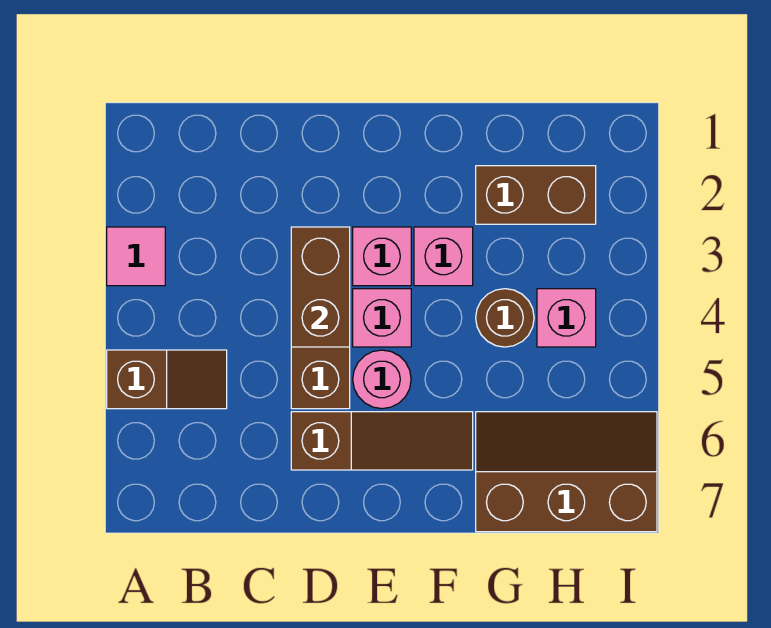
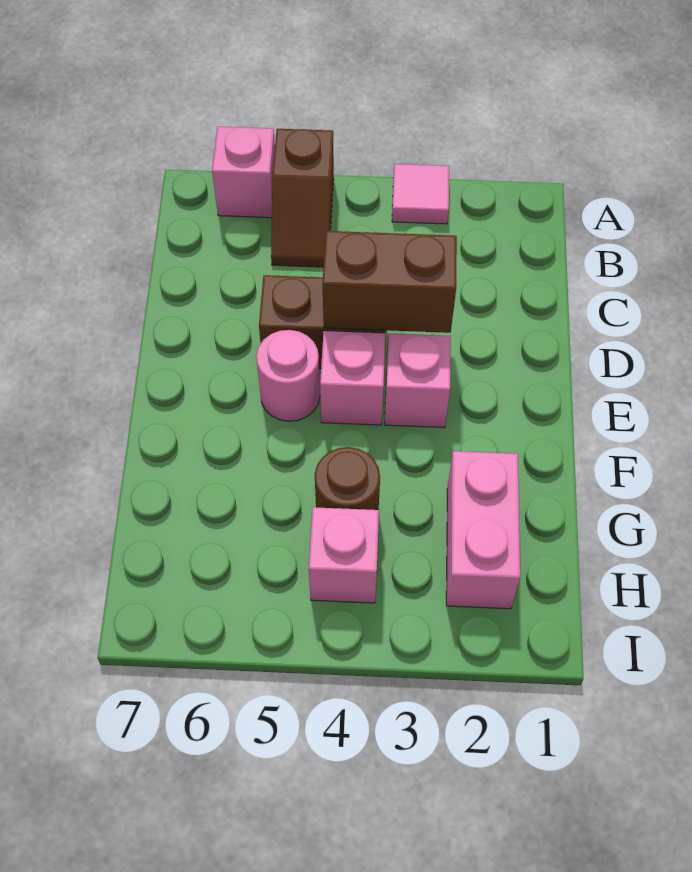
brown slope D6:F6 level 1 top D -> none
pink brick F3 level 1 -> pink brick A6 level 1
brown brick G2:H2 level 1 -> pink brick G2:H2 level 1
brown slope G6:I7 level 1 top 7 -> none

